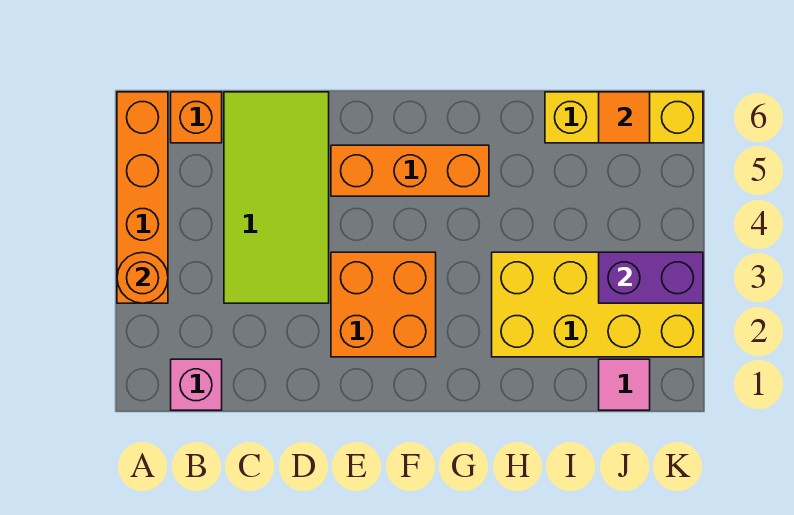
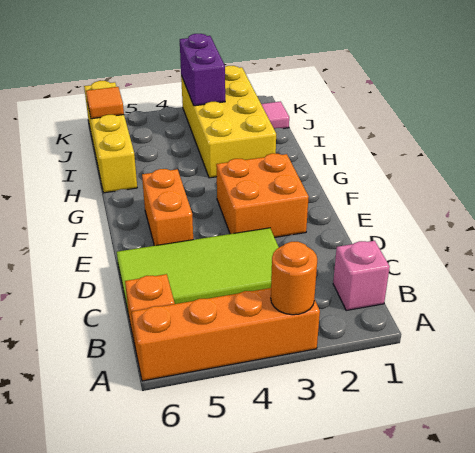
orange brick E5:G5 level 1 -> orange brick E5:F5 level 1
yellow brick I6:K6 level 1 -> yellow brick H6:K6 level 1

